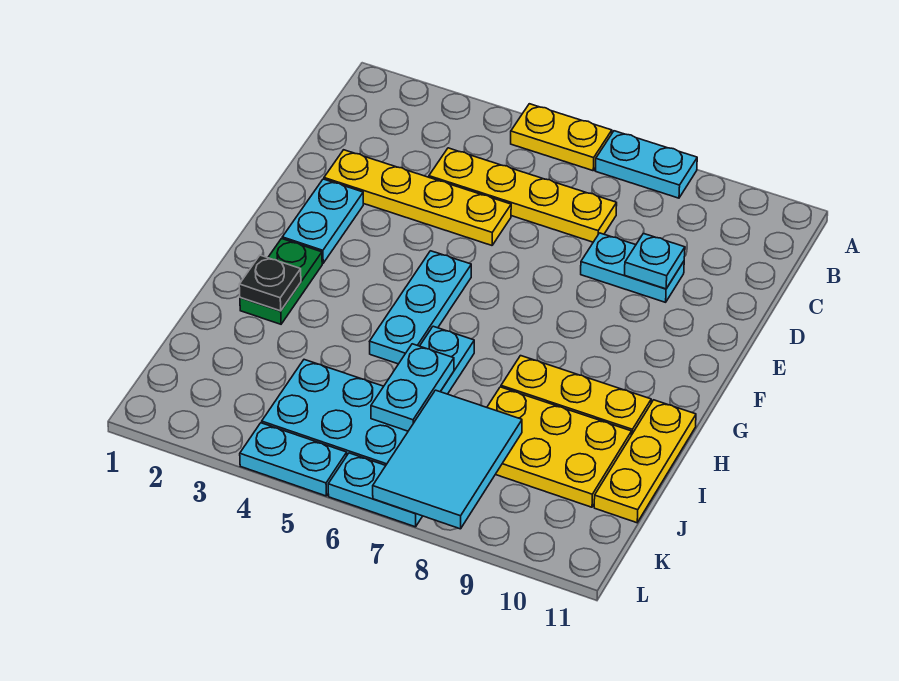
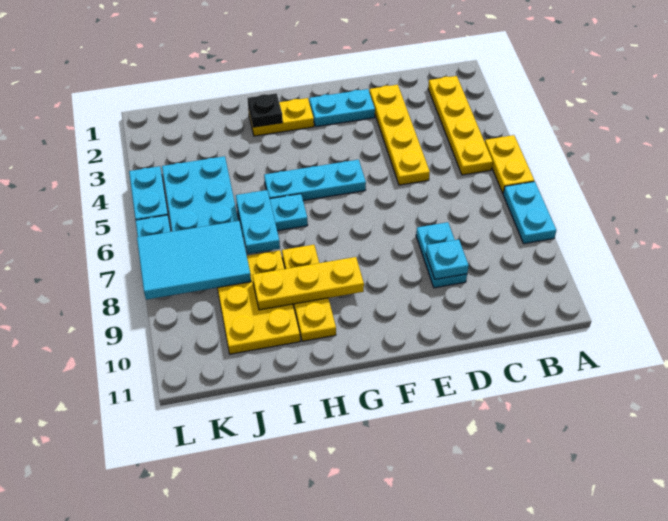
yellow plate C4:C7 level 1 -> yellow plate B2:B5 level 1
green plate G2:H2 level 1 -> yellow plate G2:H2 level 1
yellow plate H11:J11 level 1 -> yellow plate G9:I9 level 2
cyan plate I6:J6 level 2 -> cyan plate I6:I7 level 2

